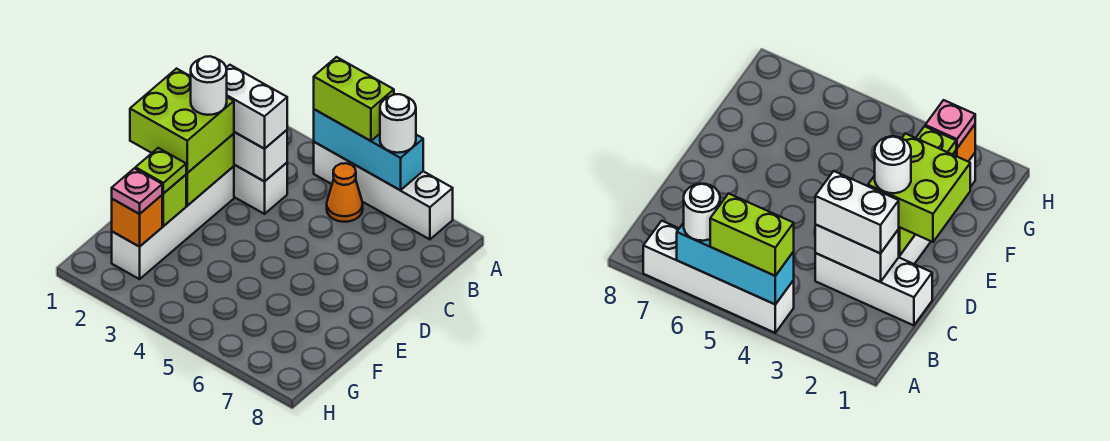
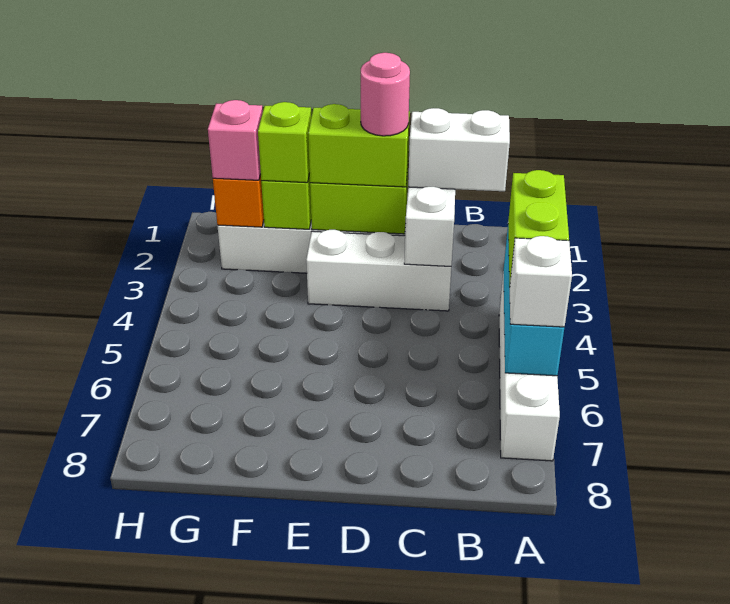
white round brick A6 level 3 -> white brick A6 level 3
orange cone B5 level 1 -> none
white brick C1:C3 level 1 -> white brick C3:E3 level 1
white brick C2:C3 level 3 -> white brick B2:C2 level 3
lime brick D1:E2 level 3 -> lime brick D2:E2 level 3
white round brick D2 level 4 -> pink round brick D2 level 4
lime plate F2 level 3 -> lime brick F2 level 3
pink plate G2 level 3 -> pink brick G2 level 3

